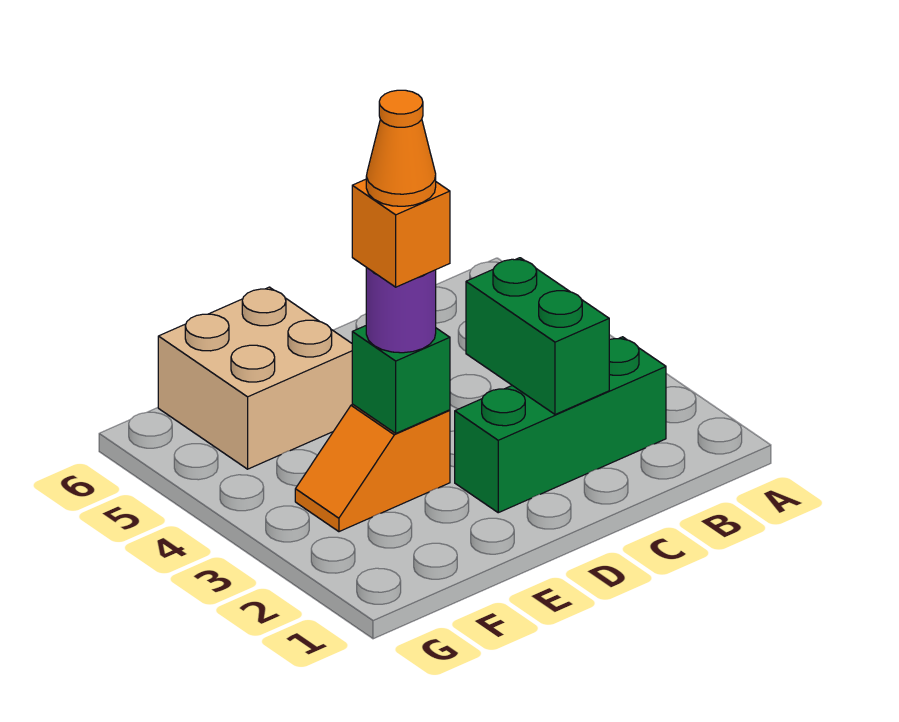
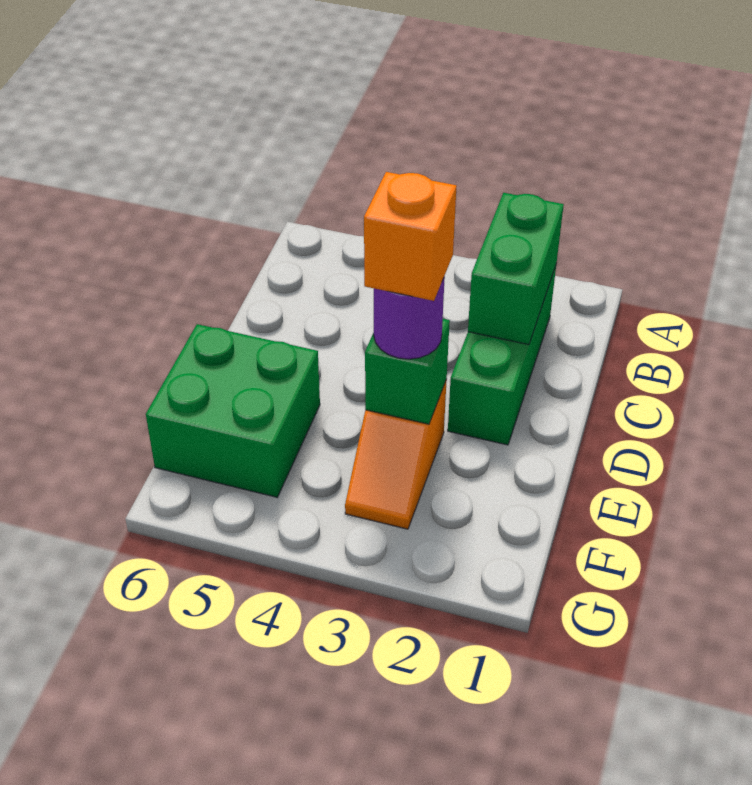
green brick C2:C3 level 2 -> green brick B2:C2 level 2
orange cone E3 level 5 -> none
tan brick E5:F6 level 1 -> green brick E5:F6 level 1

